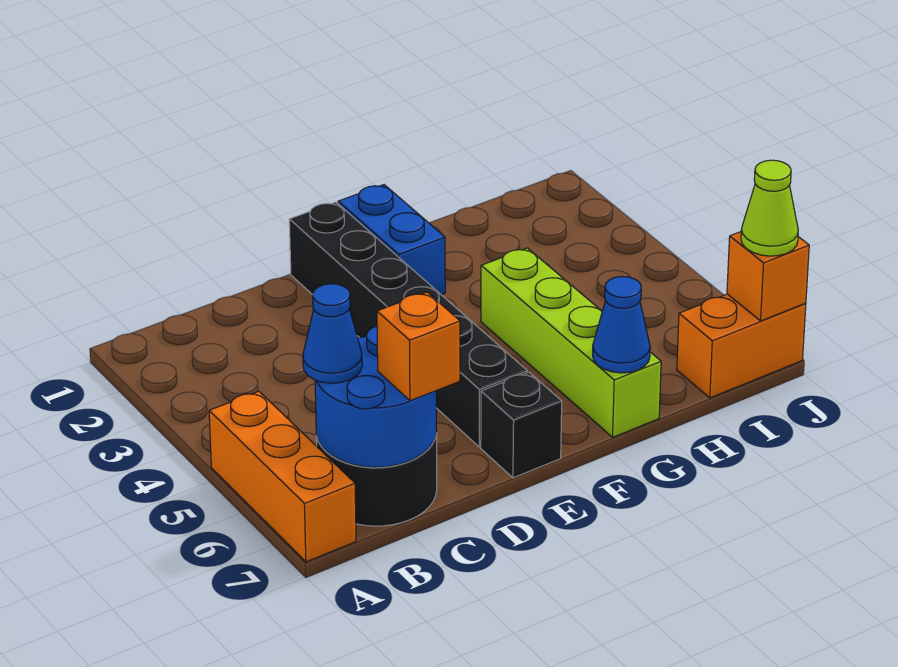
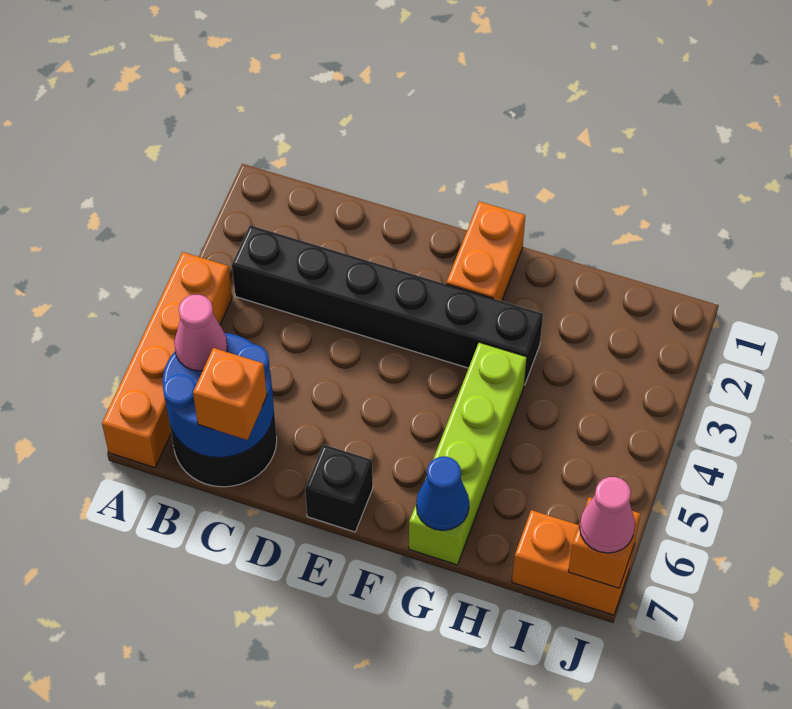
orange brick A5:A7 level 1 -> orange brick A4:A7 level 1
blue cone B6 level 3 -> pink cone B6 level 3
black brick E1:E6 level 1 -> black brick B3:G3 level 1
blue brick F1:F2 level 1 -> orange brick F1:F2 level 1
lime cone J7 level 3 -> pink cone J7 level 3

